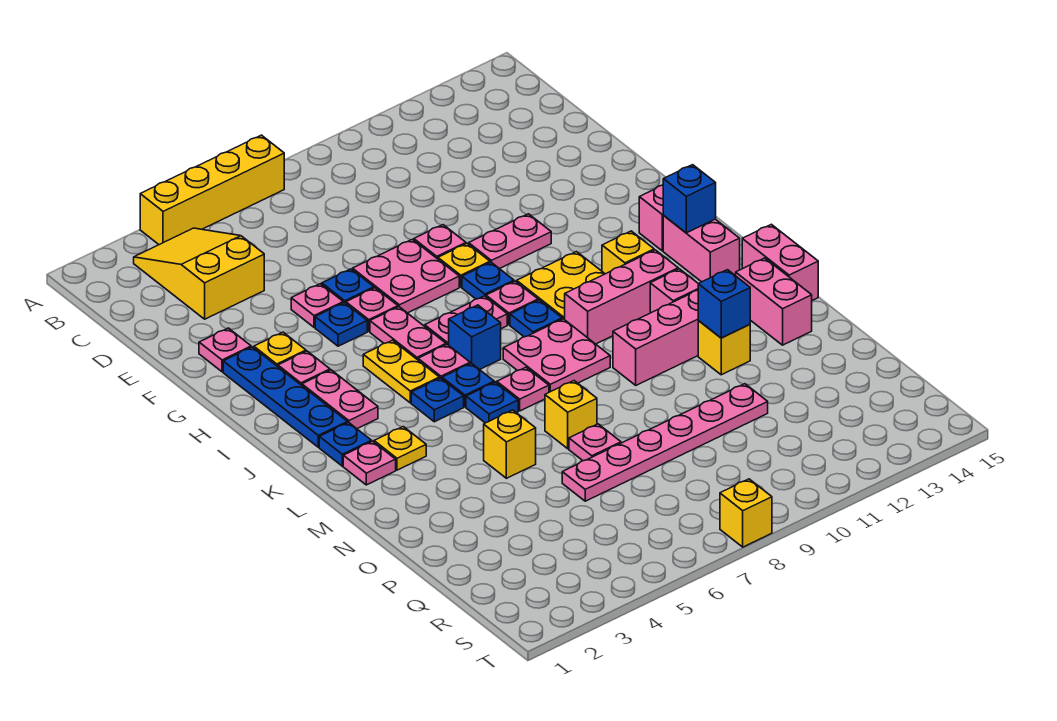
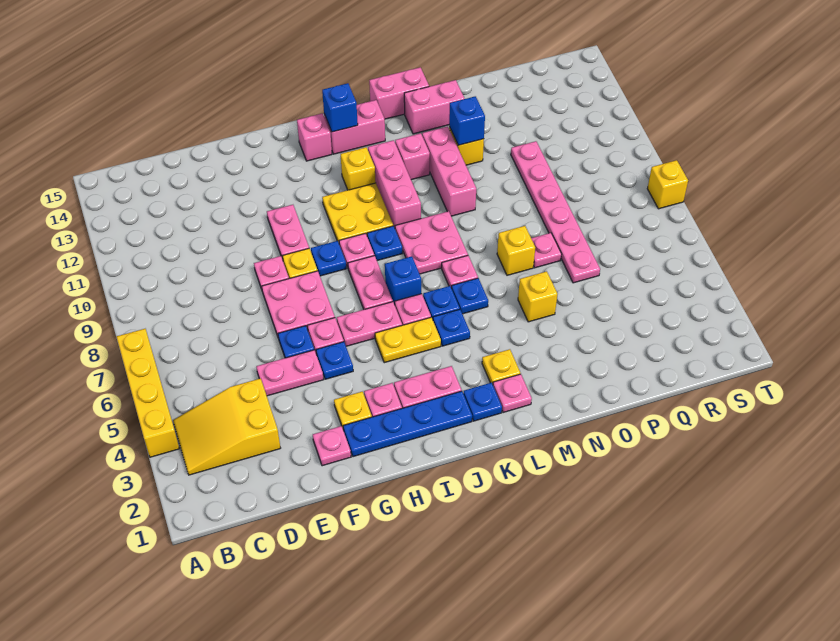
pink plate F5 level 1 -> pink plate E5:F5 level 1

